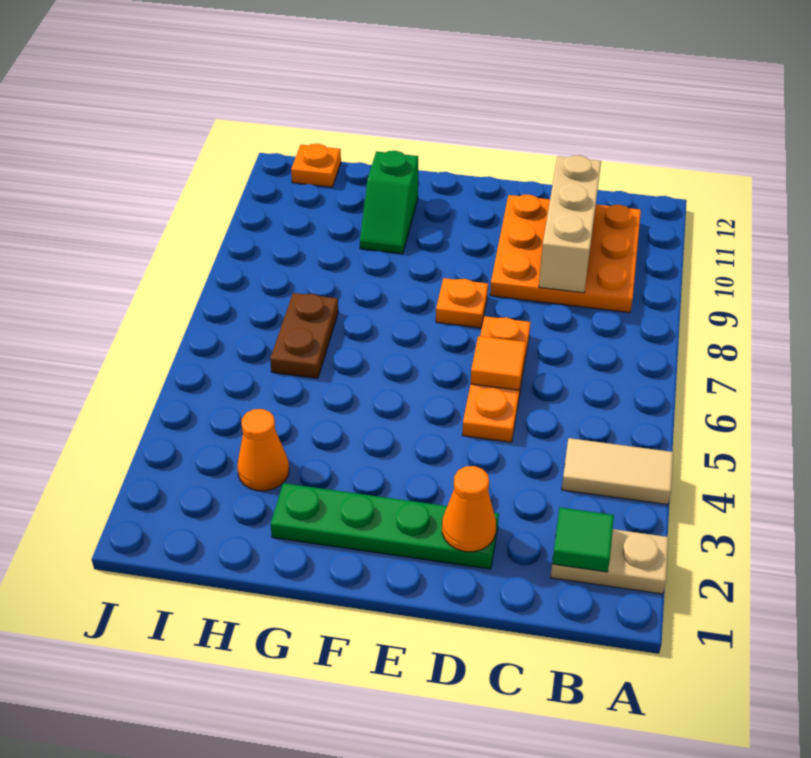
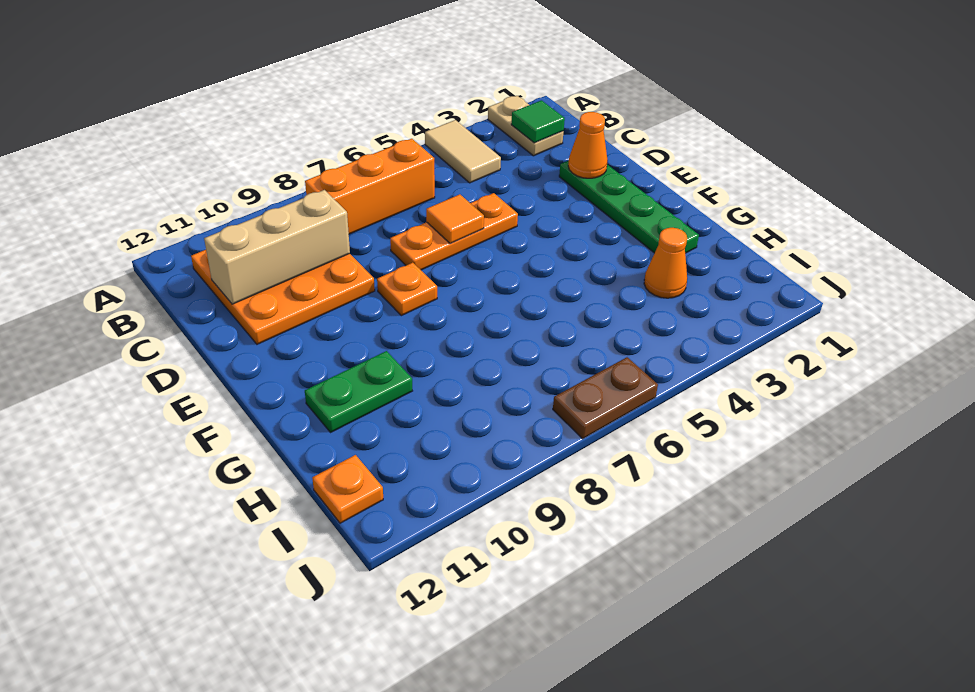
none -> orange brick B6:B8 level 1
green slope G10:G11 level 1 top 11 -> green plate G10:G11 level 1
brown plate H6:H7 level 1 -> brown plate J6:J7 level 1

